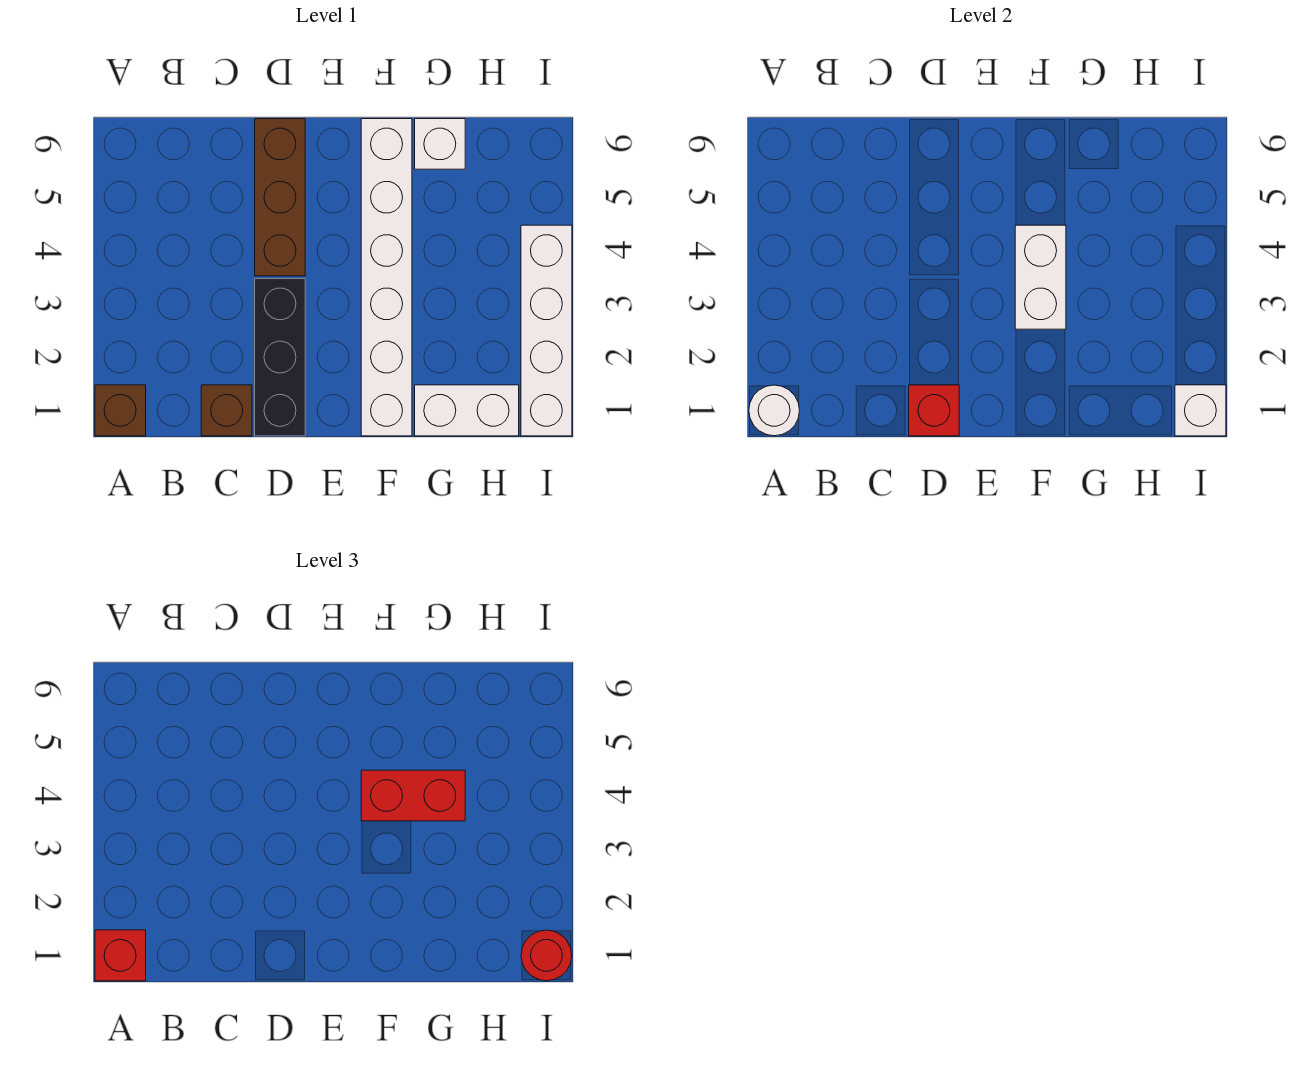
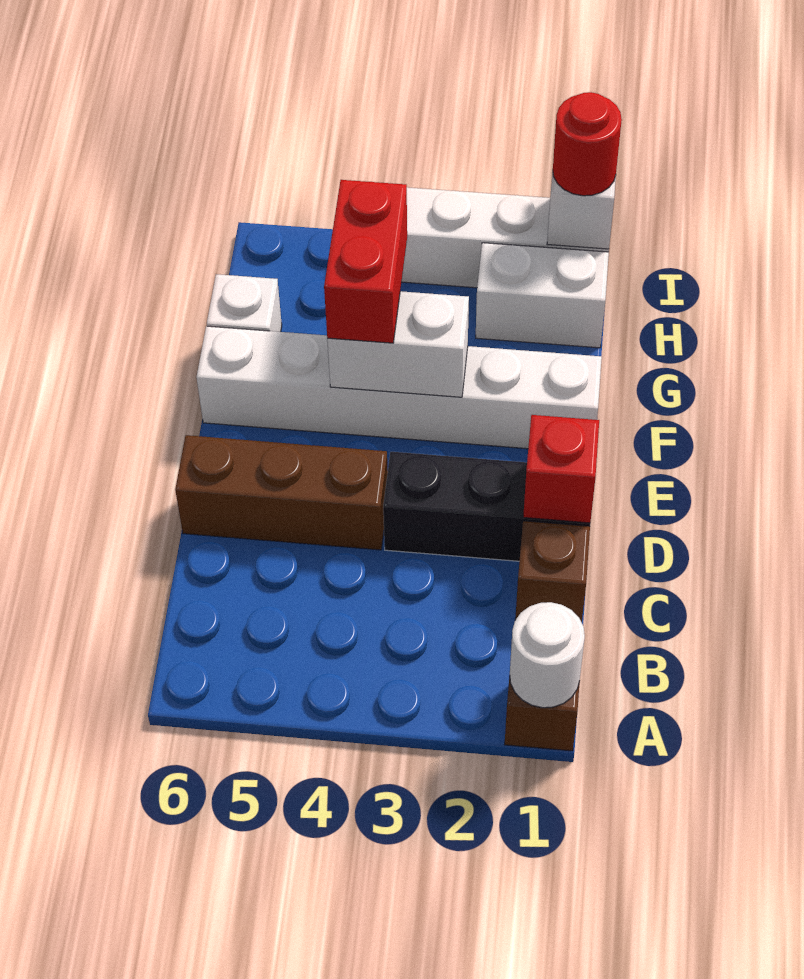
red brick A1 level 3 -> none
white brick G1:H1 level 1 -> white brick H1:H2 level 1

